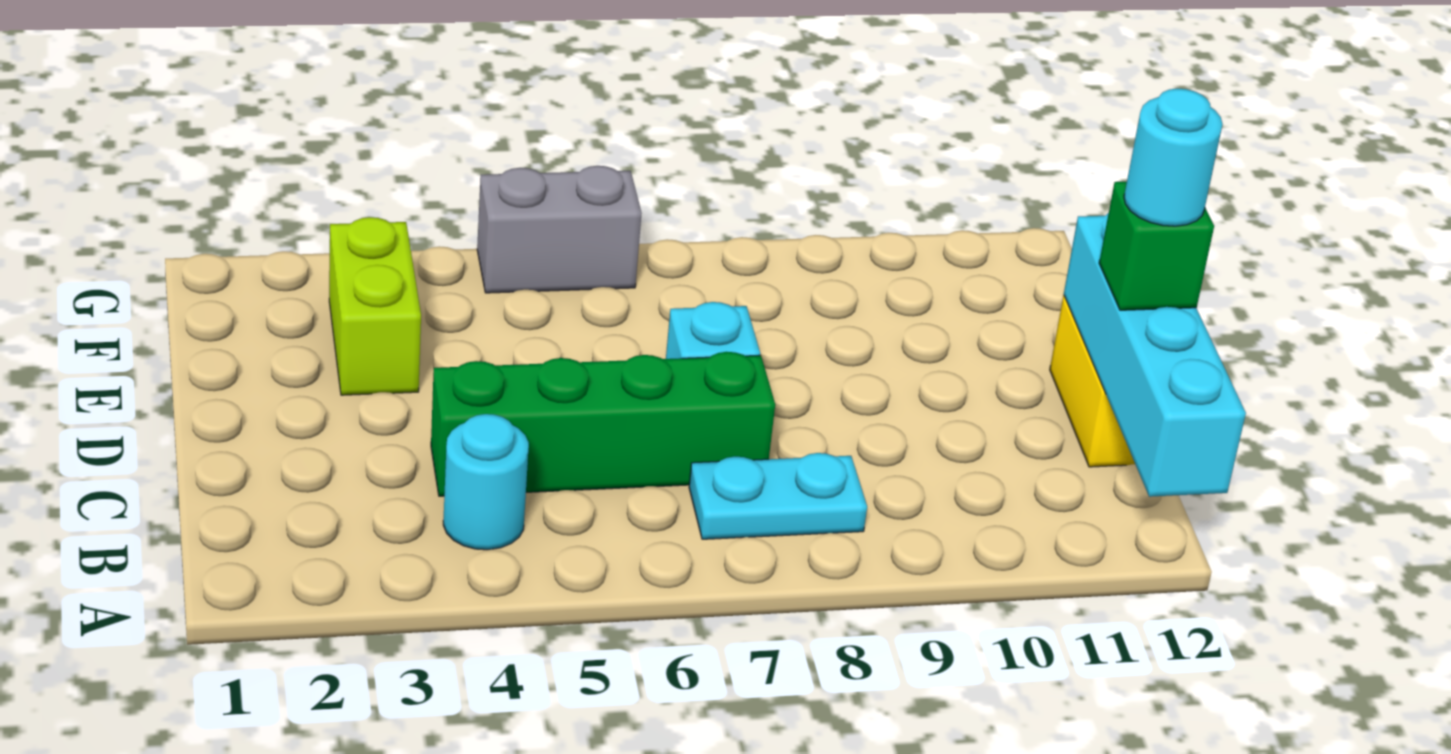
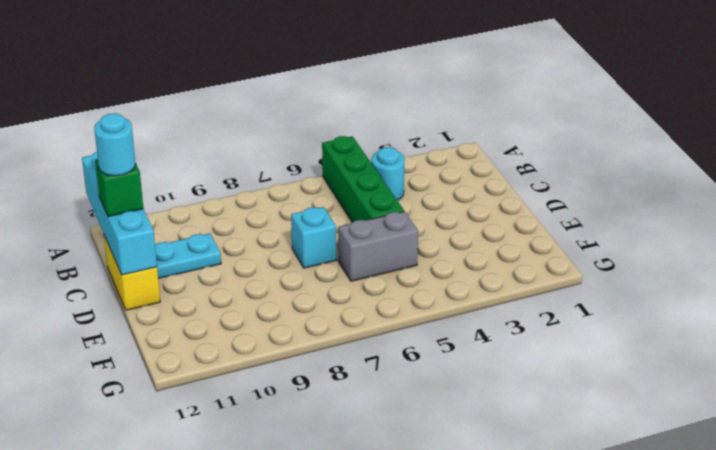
cyan plate B7:B8 level 1 -> cyan plate C10:C11 level 1
green brick C4:C7 level 1 -> green brick A5:D5 level 1
lime brick E3:F3 level 1 -> none
grey brick G5:G6 level 1 -> grey brick E5:E6 level 1

